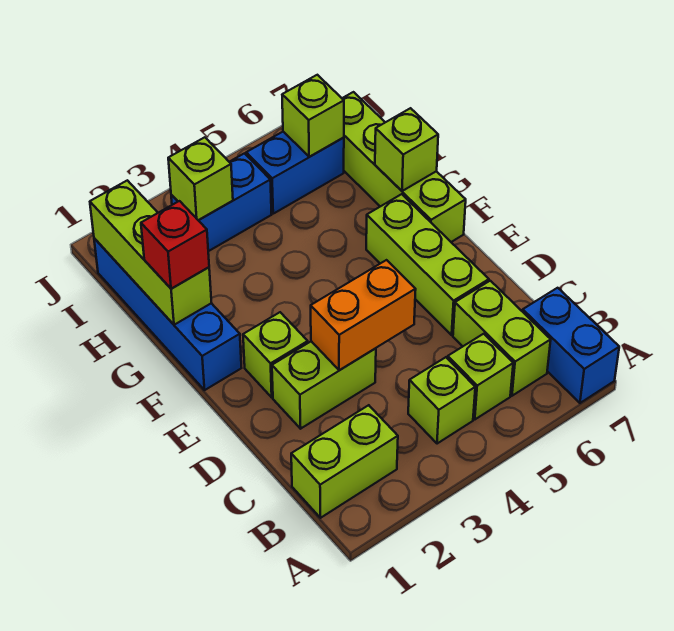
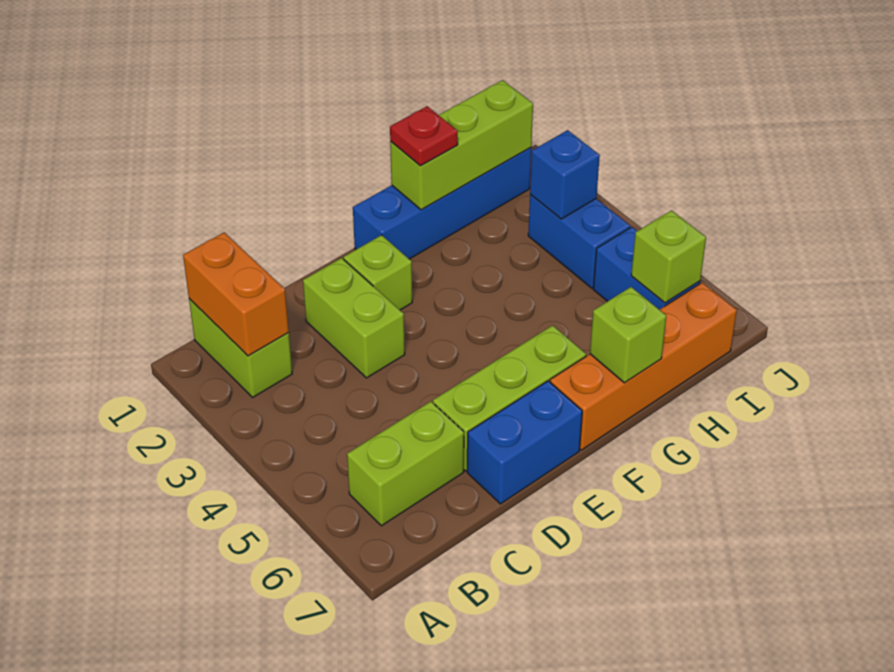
blue brick A7:B7 level 1 -> blue brick D7:E7 level 1
lime brick B4 level 1 -> none
lime brick B5 level 1 -> none
orange brick D3:D4 level 2 -> orange brick B1:B2 level 2
lime brick F7:I7 level 1 -> orange brick F7:I7 level 1
red brick G1 level 3 -> red plate G1 level 3
lime brick I3 level 2 -> blue brick I3 level 2

